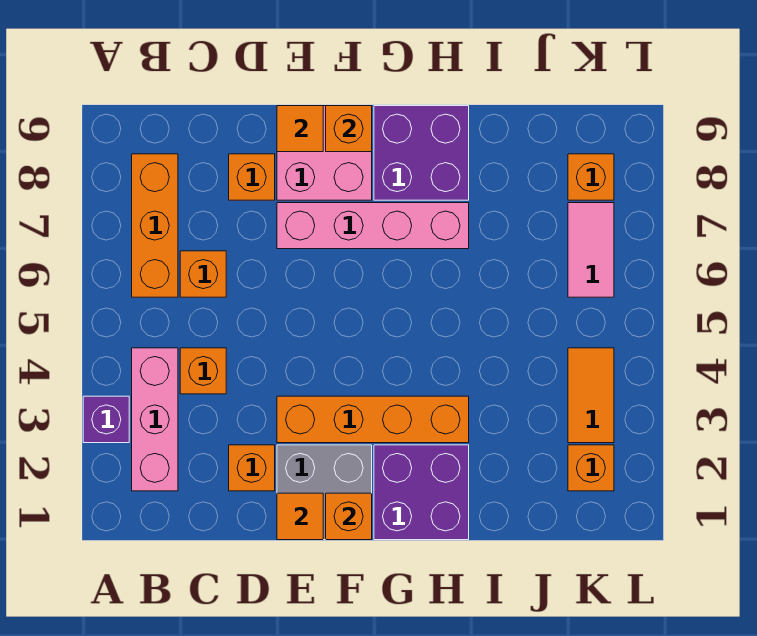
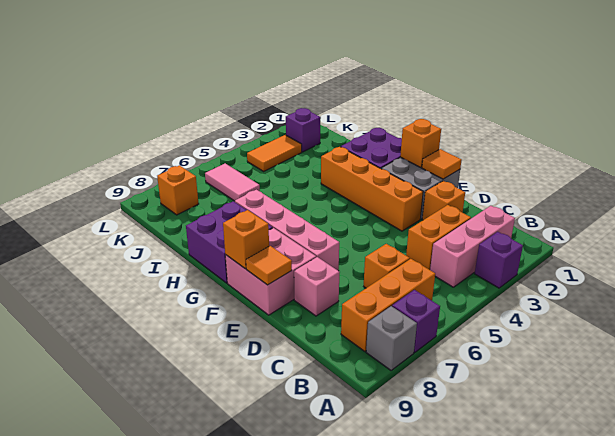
none -> purple brick A7 level 1
none -> grey brick A8 level 1
orange brick C4 level 1 -> orange brick C3:C4 level 1
orange brick D8 level 1 -> pink brick D8 level 1
orange brick K2 level 1 -> purple brick K2 level 1
pink tile K6:K7 level 1 -> pink tile J6:K6 level 1

